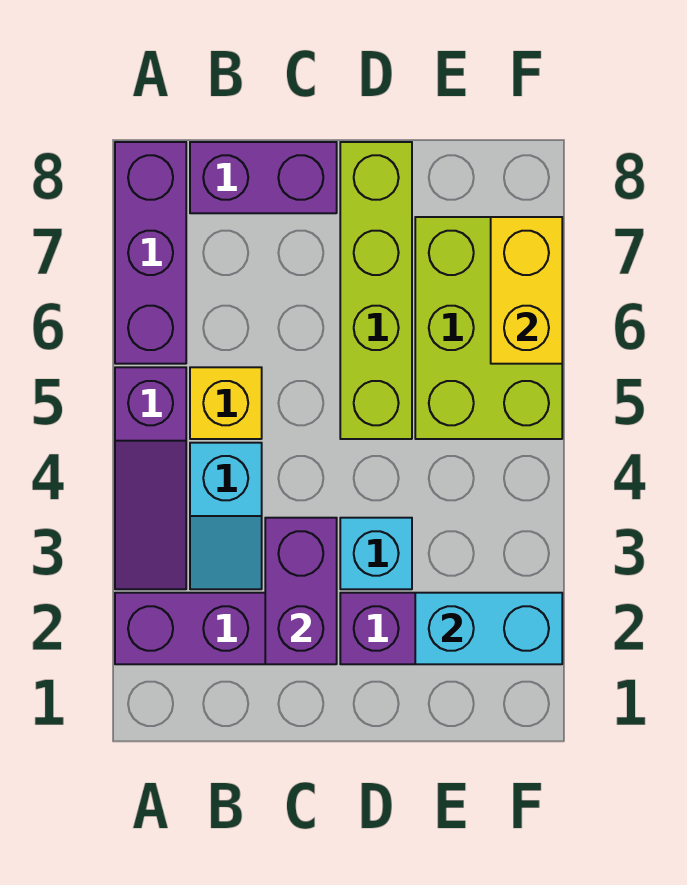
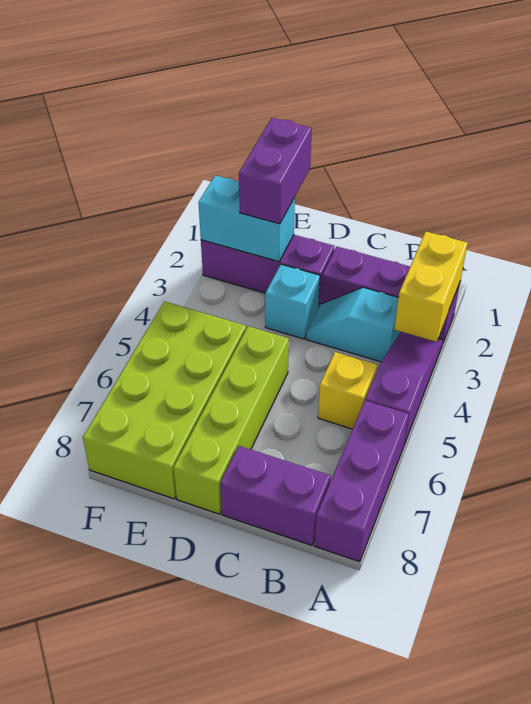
cyan slope B3:B4 level 1 top 4 -> cyan slope B3:C3 level 1 top B
purple brick C2:C3 level 2 -> purple brick E1:E2 level 3
lime brick E5:F7 level 1 -> lime brick E5:F8 level 1
yellow brick F6:F7 level 2 -> yellow brick A2:A3 level 2

